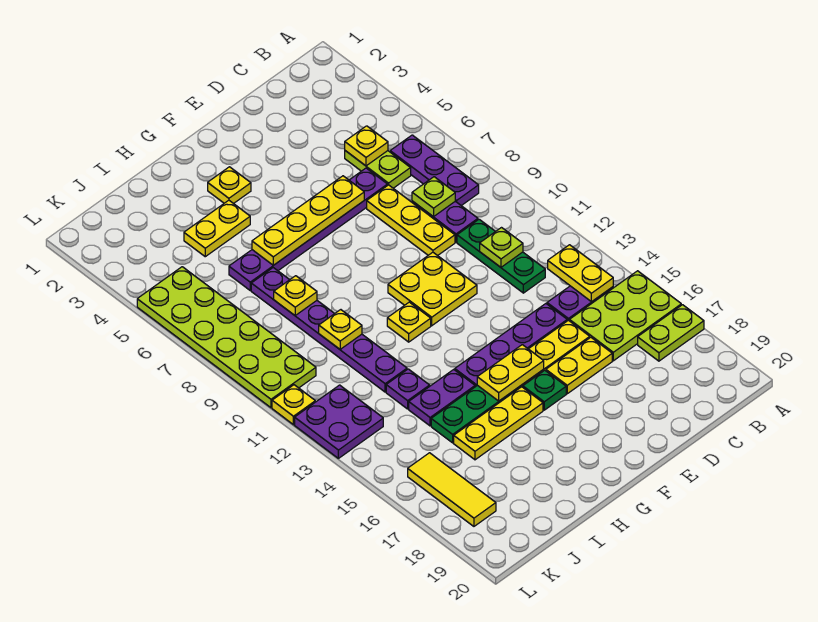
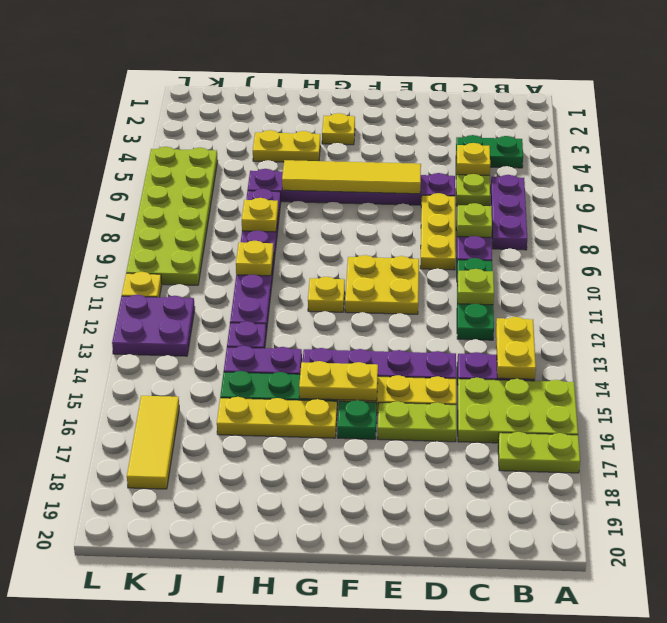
none -> green plate B4:C4 level 1
yellow plate D16:E16 level 1 -> lime plate D16:E16 level 1
yellow plate E6:H6 level 2 -> yellow tile E6:H6 level 2

